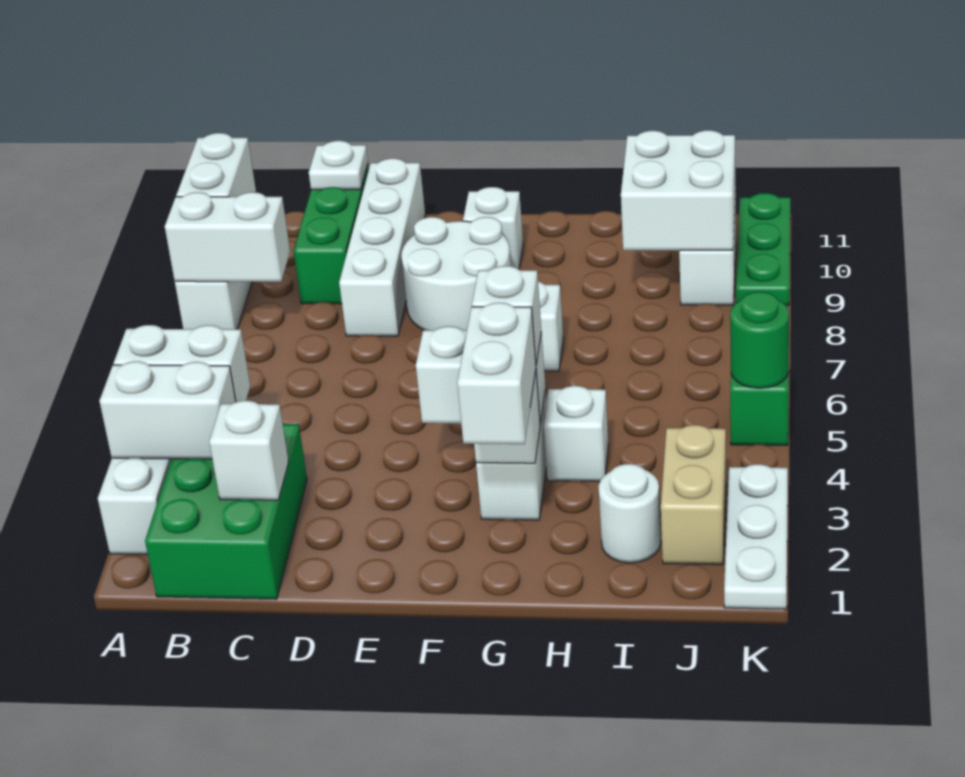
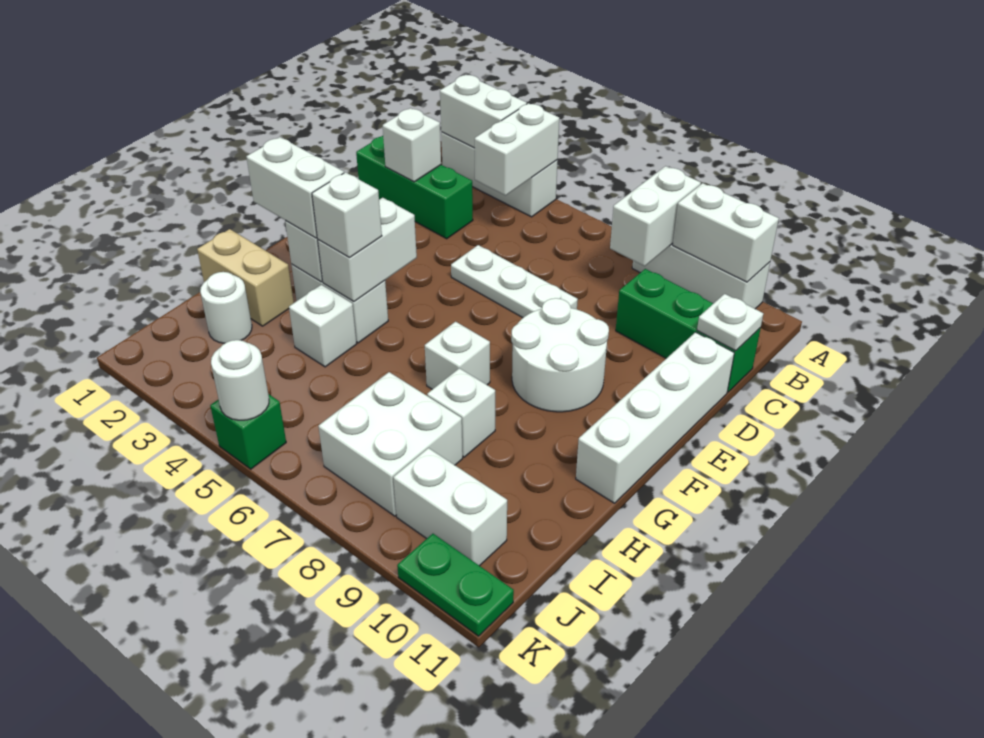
white brick A3:B3 level 2 -> white brick A2:A3 level 2
green brick B1:C3 level 1 -> green brick C1:C3 level 1
white brick D8:D11 level 1 -> white brick D11:G11 level 1
white brick F10 level 1 -> white brick H8 level 1
white brick I9:J10 level 2 -> white brick I7:J8 level 1
tan brick J2:J3 level 1 -> tan brick H1:H2 level 1
white plate K1:K3 level 1 -> white plate D5:D7 level 1
green round brick K5 level 2 -> white round brick K5 level 2
green plate K9:K11 level 1 -> green plate K10:K11 level 1

